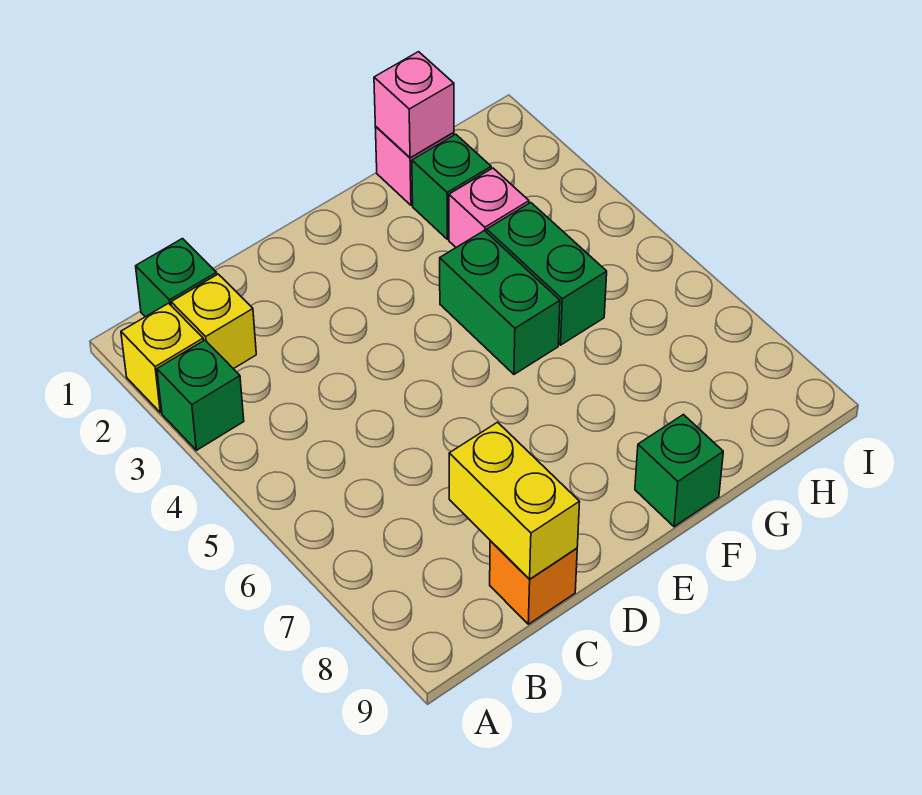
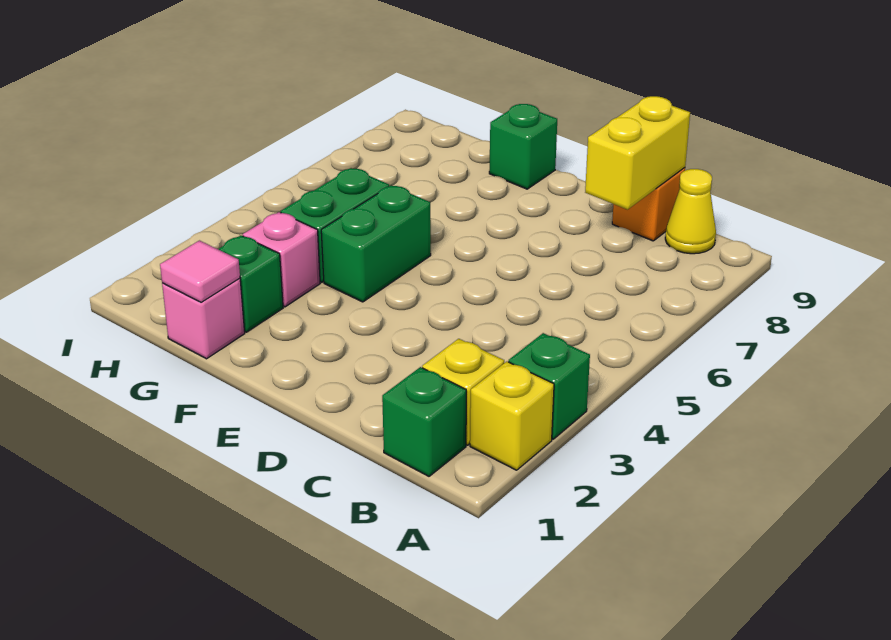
none -> yellow cone B9 level 1
pink brick G1 level 2 -> pink tile G1 level 2

